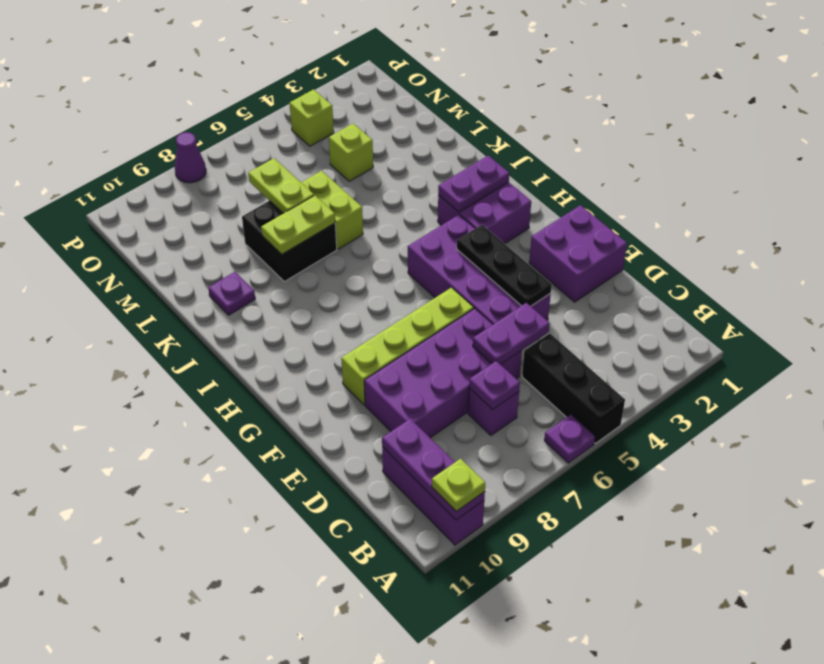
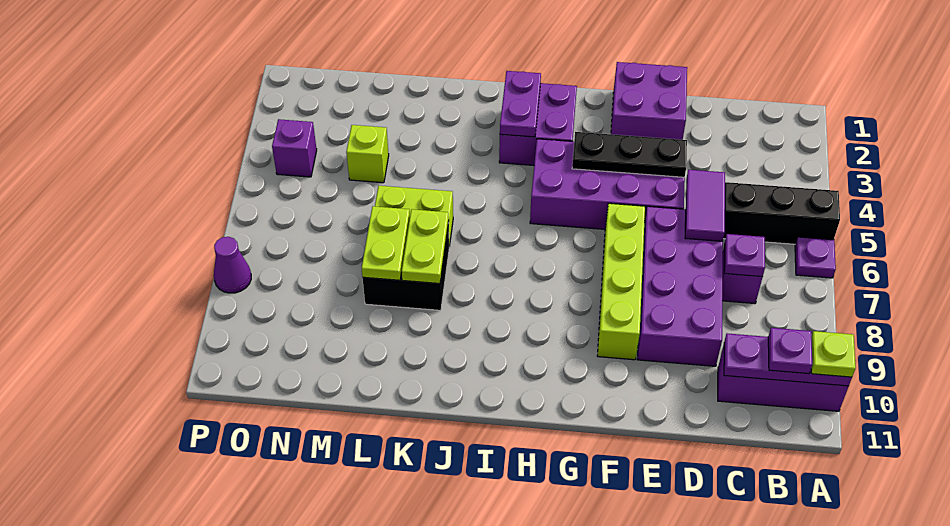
purple plate D5:D6 level 2 -> purple tile D5:D6 level 2
purple plate K10 level 1 -> purple plate B10 level 3
lime plate L7:M7 level 2 -> lime plate L7:L8 level 2
lime brick O4 level 1 -> purple brick O4 level 1

